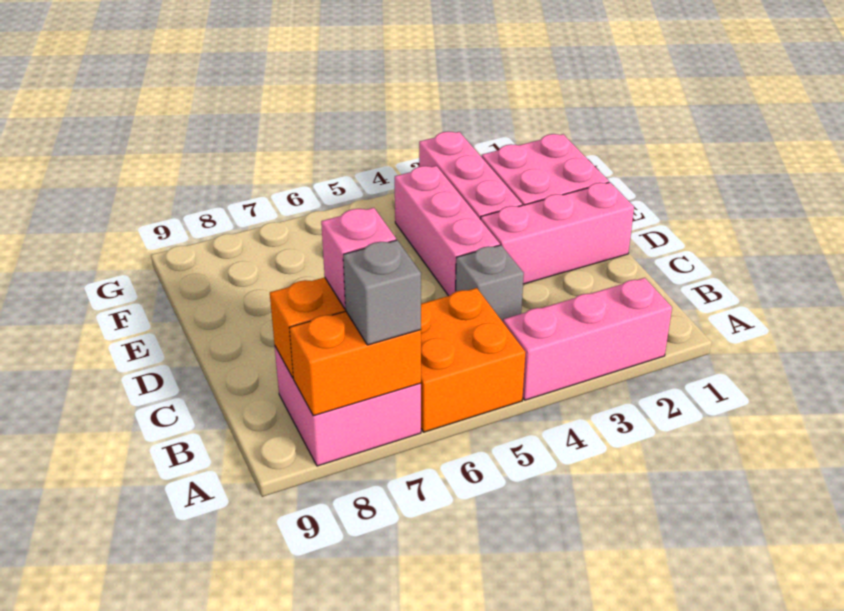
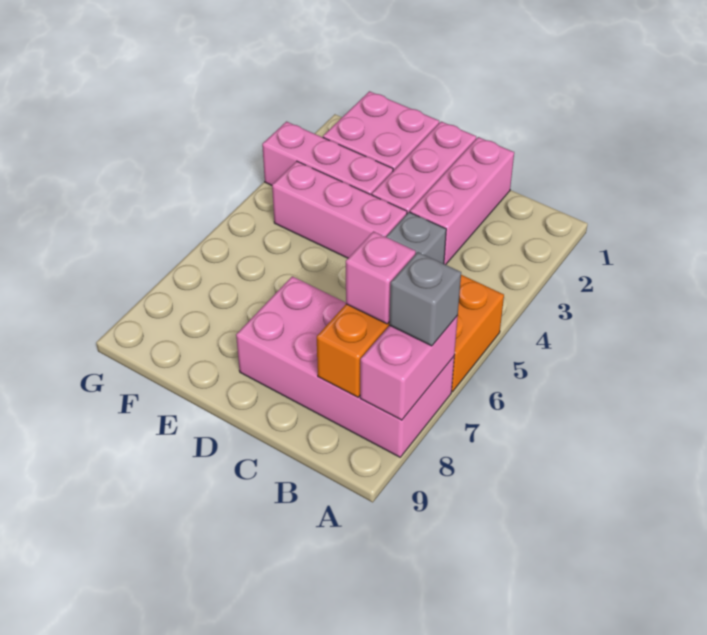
pink brick A2:A4 level 1 -> pink brick C1:C3 level 1
pink brick A7:B8 level 1 -> pink brick A7:D8 level 1
orange brick A7:A8 level 2 -> pink brick A7:A8 level 2

